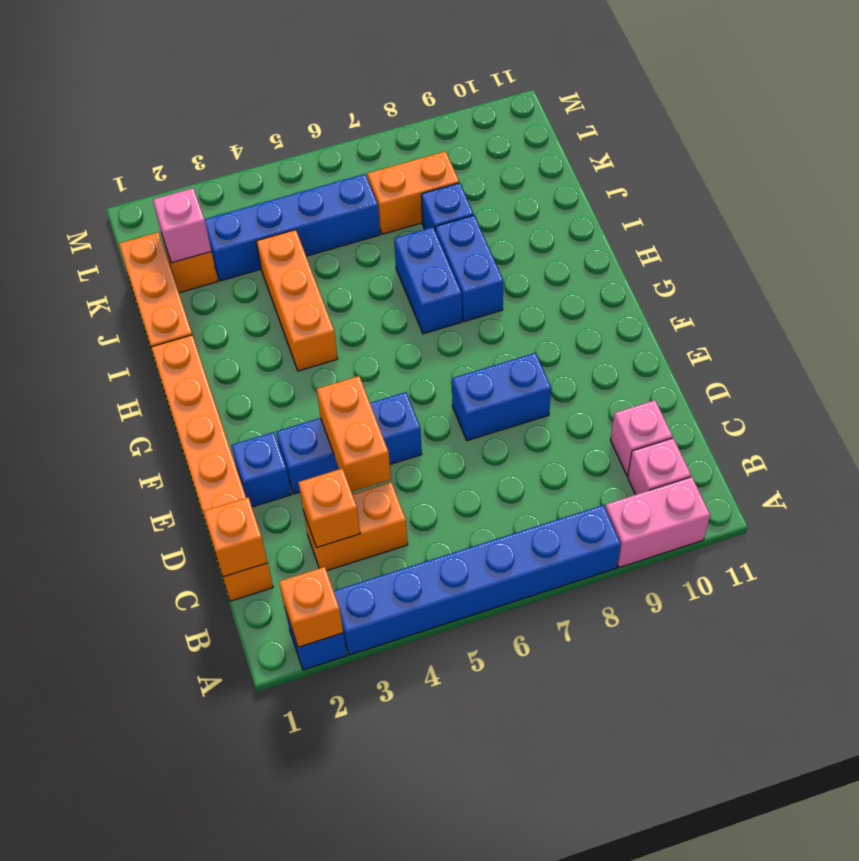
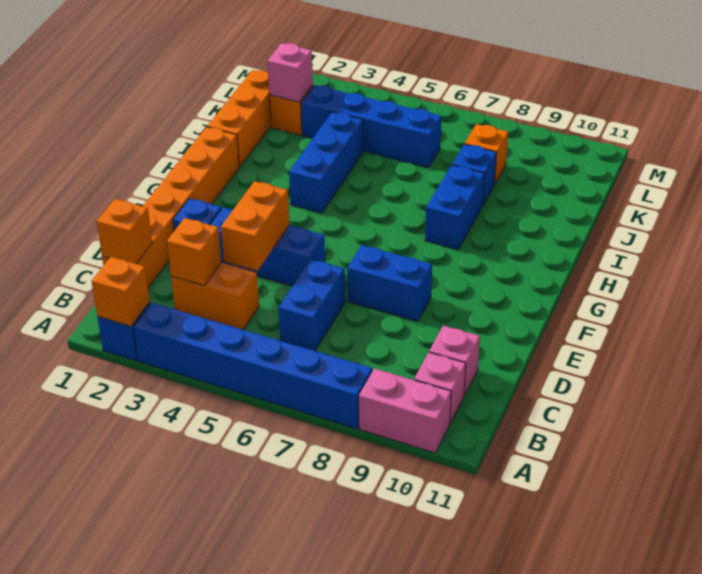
orange brick H4:J4 level 1 -> blue brick H4:J4 level 1
blue brick H7:I7 level 1 -> blue brick C6:D6 level 1
orange brick K7:K8 level 1 -> orange brick K8 level 1

